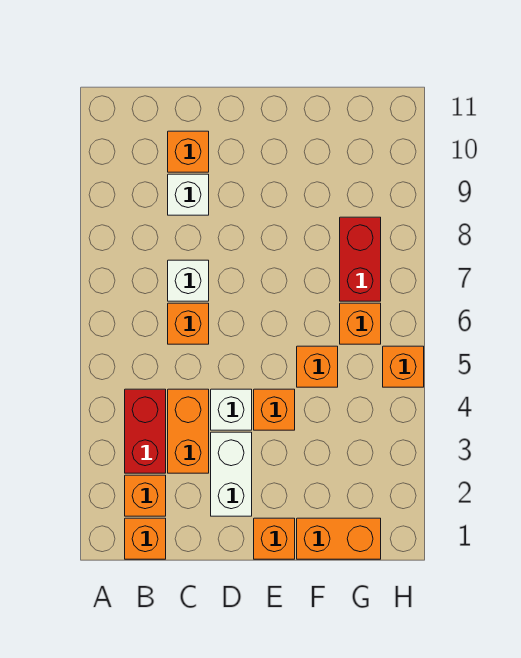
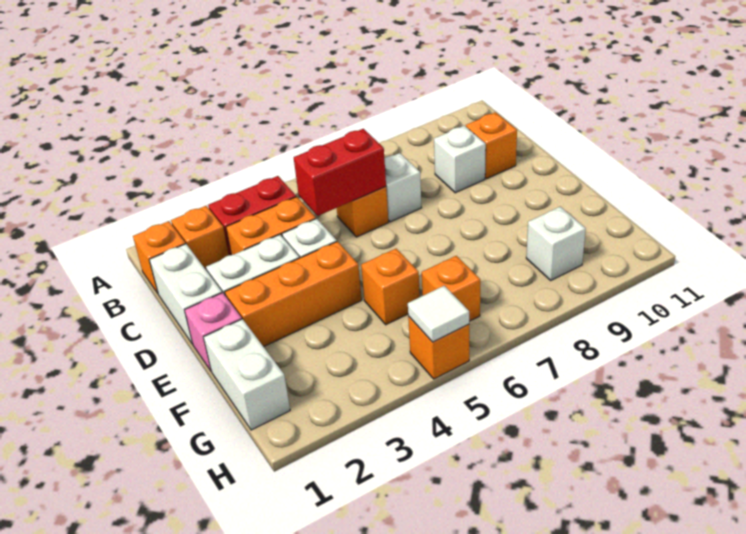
none -> white brick C1:D1 level 1
orange brick E1 level 1 -> pink brick E1 level 1
orange brick E4 level 1 -> orange brick E2:E4 level 1
orange brick F1:G1 level 1 -> white brick F1:G1 level 1
red brick G7:G8 level 1 -> red brick C5:C6 level 2
none -> white brick G9 level 1
none -> white tile H5 level 2

